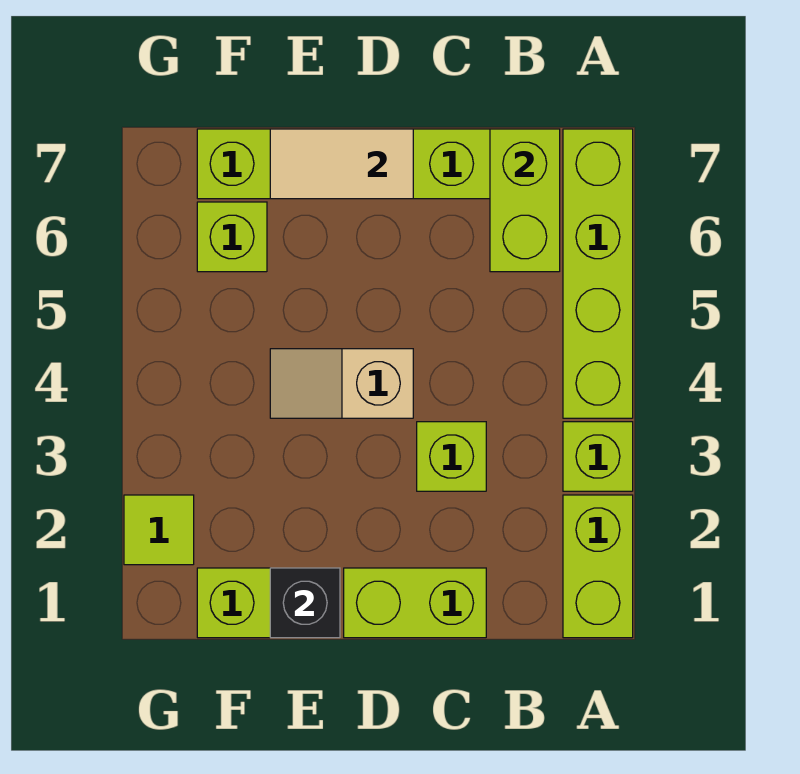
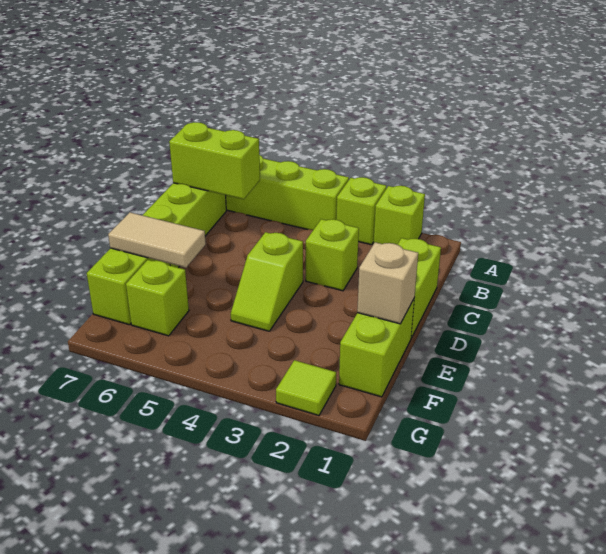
lime brick A1:A2 level 1 -> lime brick A2 level 1
tan slope D4:E4 level 1 top D -> lime slope D4:E4 level 1 top D
tan tile D7:E7 level 2 -> tan tile E6:E7 level 2
black brick E1 level 2 -> tan brick E1 level 2

